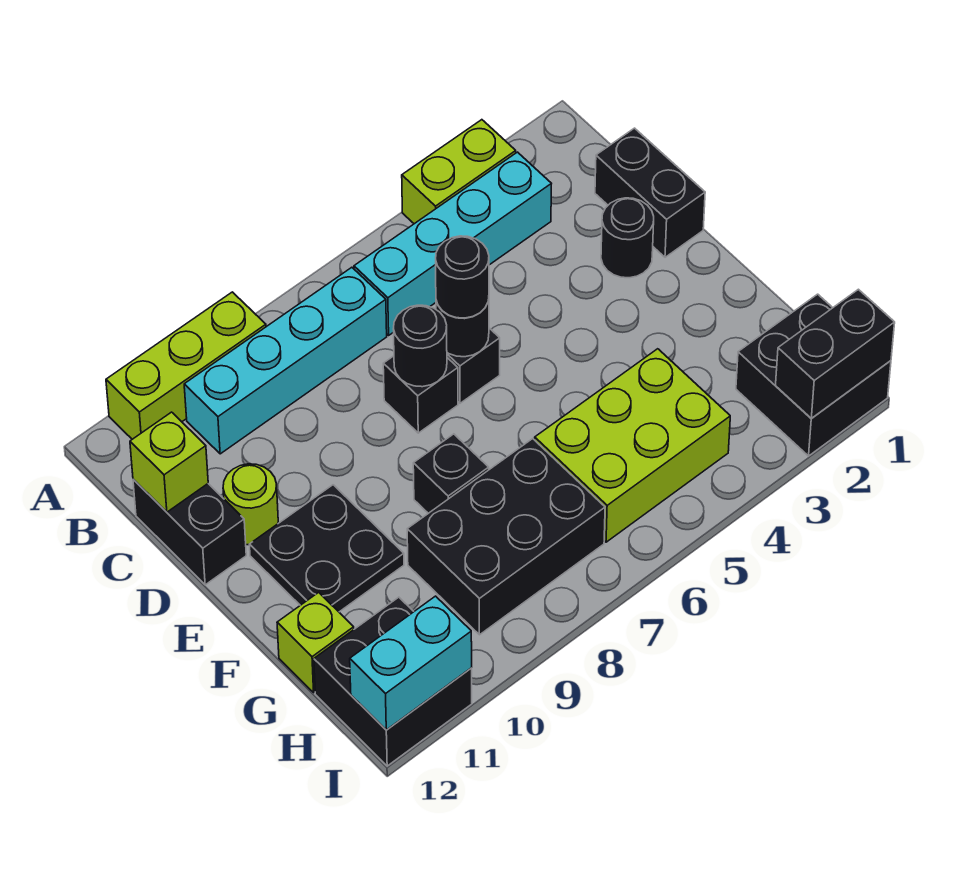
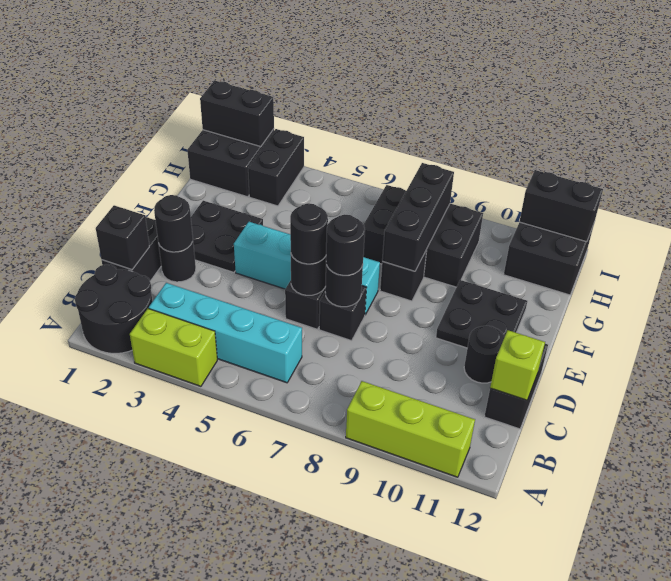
none -> black round brick A1:B2 level 1
cyan brick B7:B10 level 1 -> cyan brick E4:E7 level 1
none -> black brick C1 level 2
none -> black round brick D2 level 2
none -> black round brick D7 level 3
lime round brick D11 level 1 -> black round brick D11 level 1
none -> black plate E2:F3 level 1
none -> black brick F8:H8 level 2
lime brick G4:H6 level 1 -> none
lime brick G12 level 1 -> none
none -> black brick H3:I3 level 1
cyan brick I11:I12 level 2 -> black brick I11:I12 level 2

